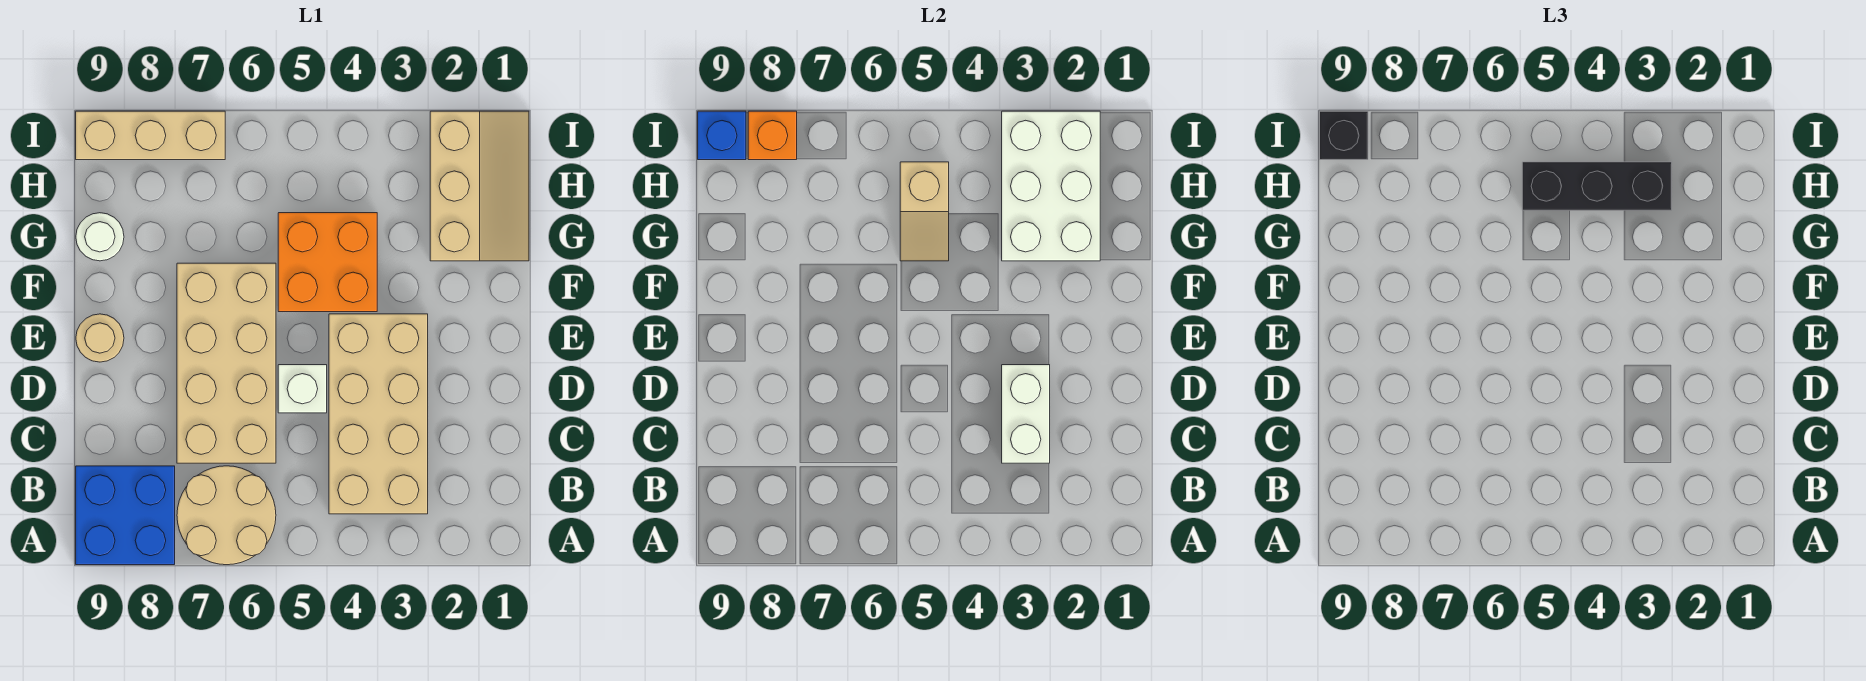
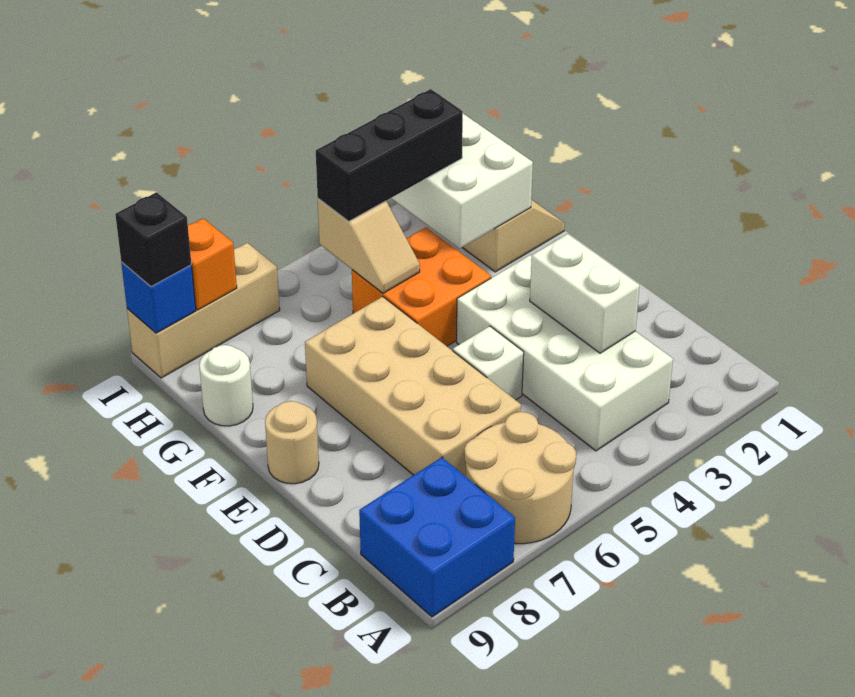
tan brick B3:E4 level 1 -> white brick B3:E4 level 1

